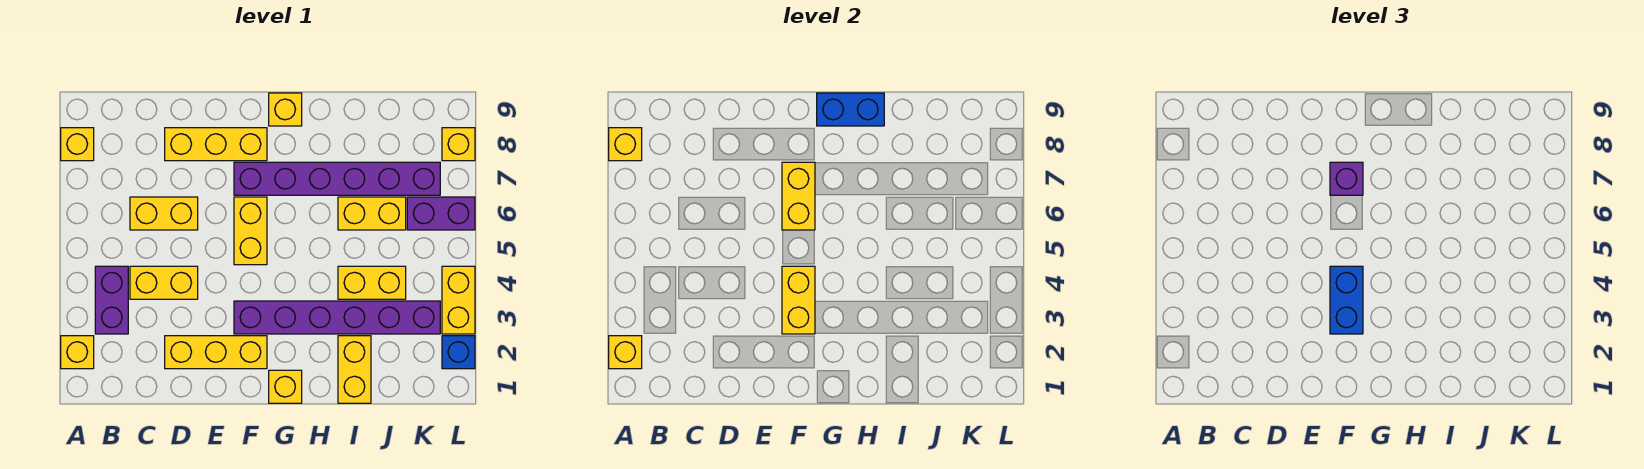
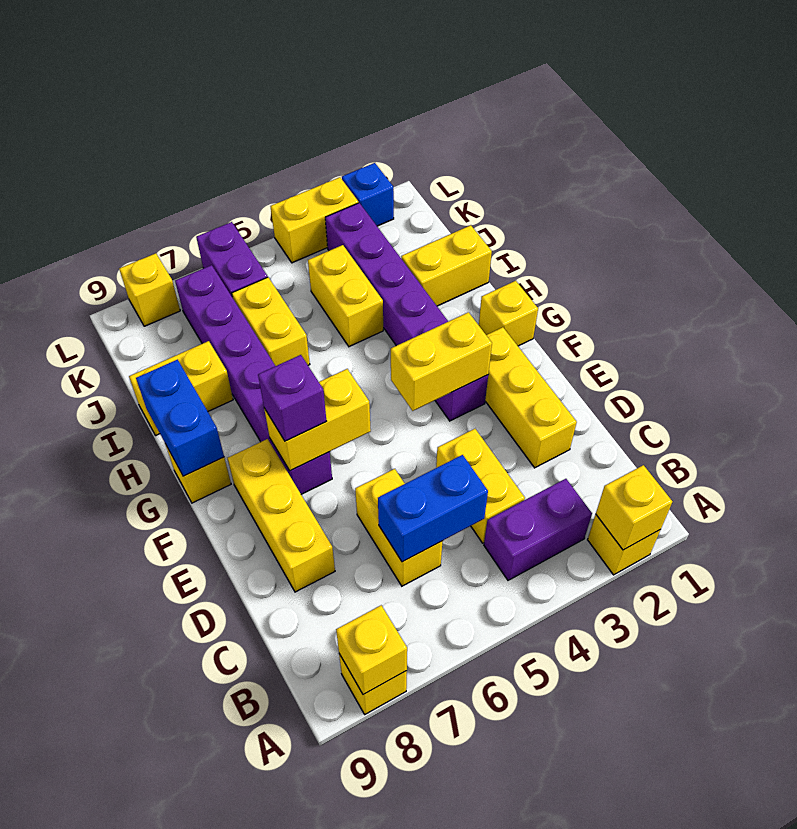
blue brick F3:F4 level 3 -> blue brick C5:C6 level 2
yellow brick F5:F6 level 1 -> yellow brick I8:I9 level 1

